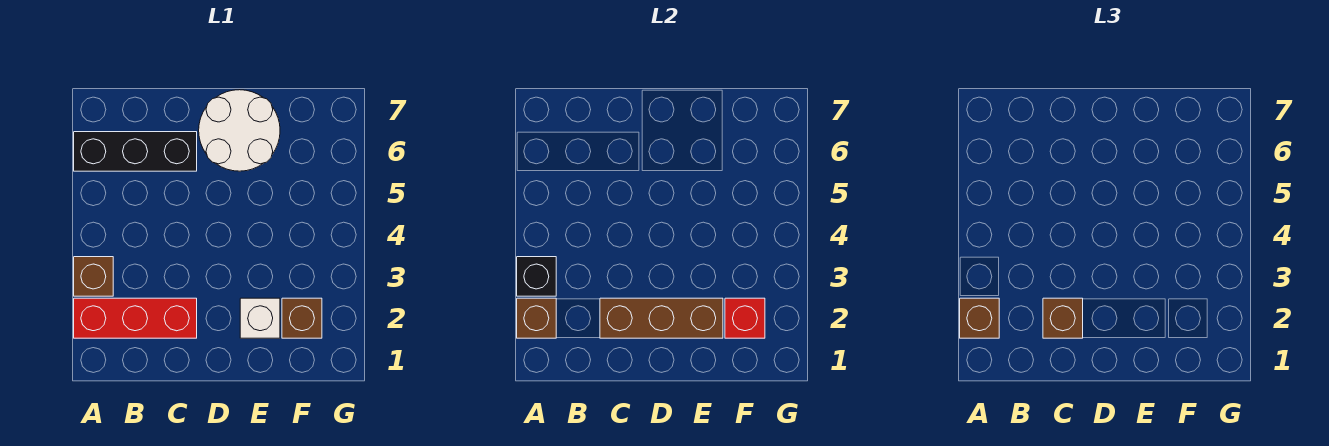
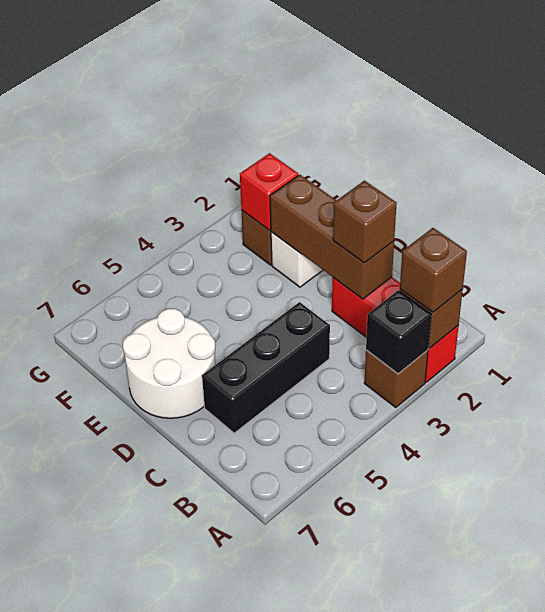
black brick A6:C6 level 1 -> black brick C4:C6 level 1

